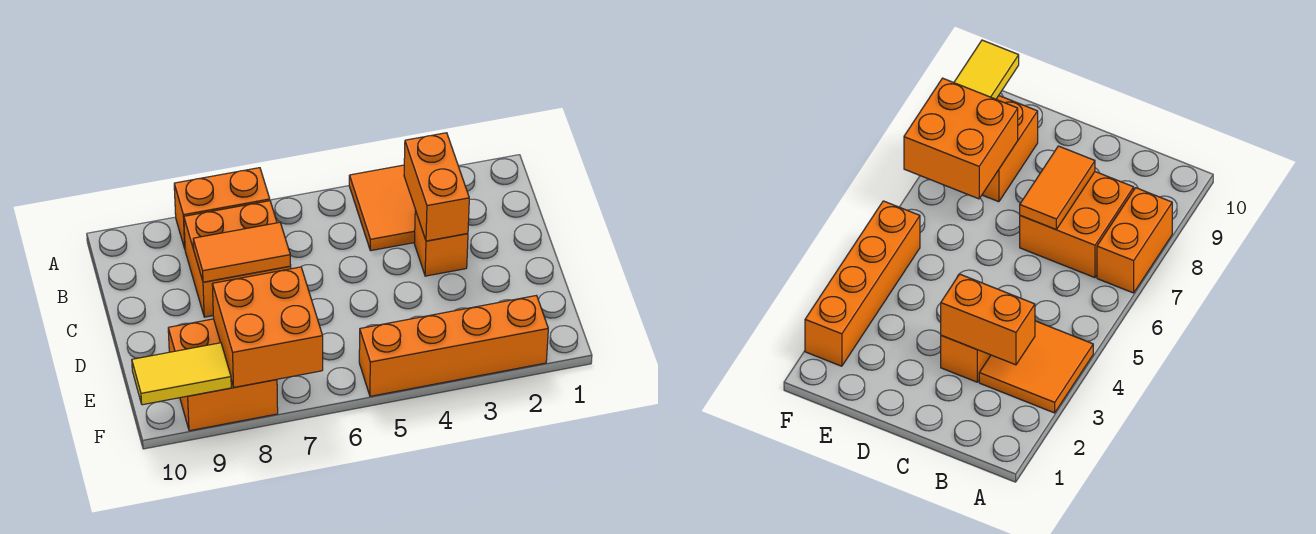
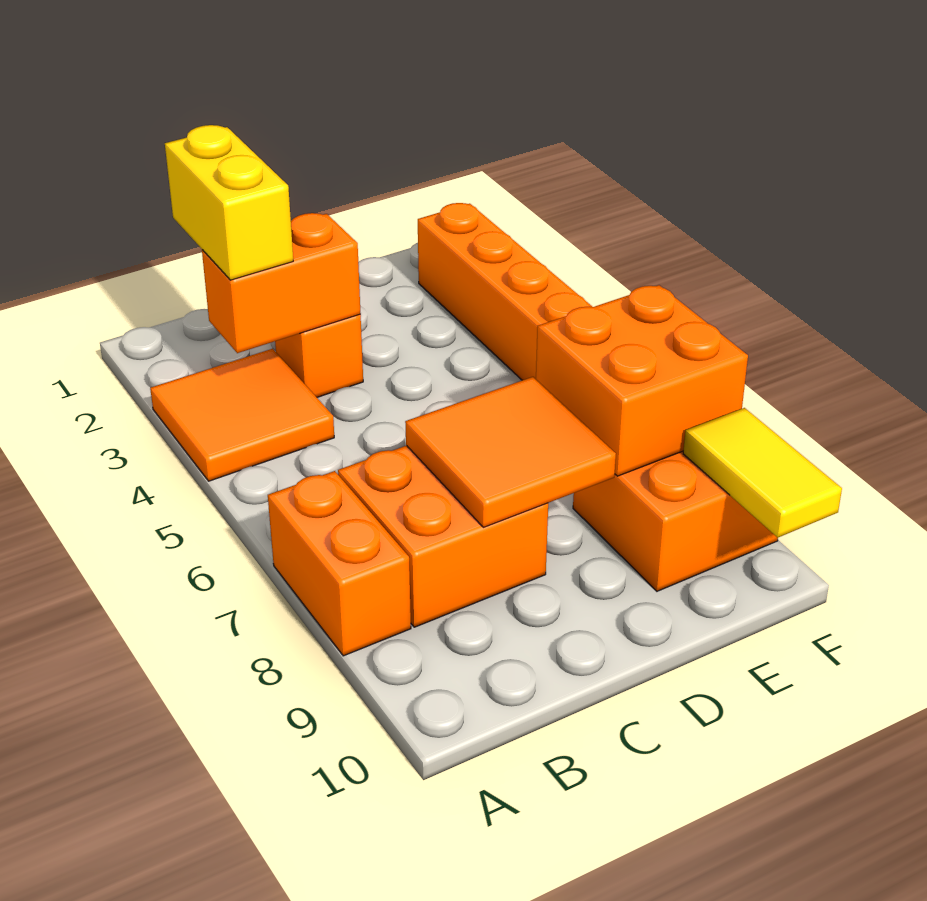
none -> yellow brick B2:B3 level 3
orange tile C7:C8 level 2 -> orange tile C7:D8 level 2

